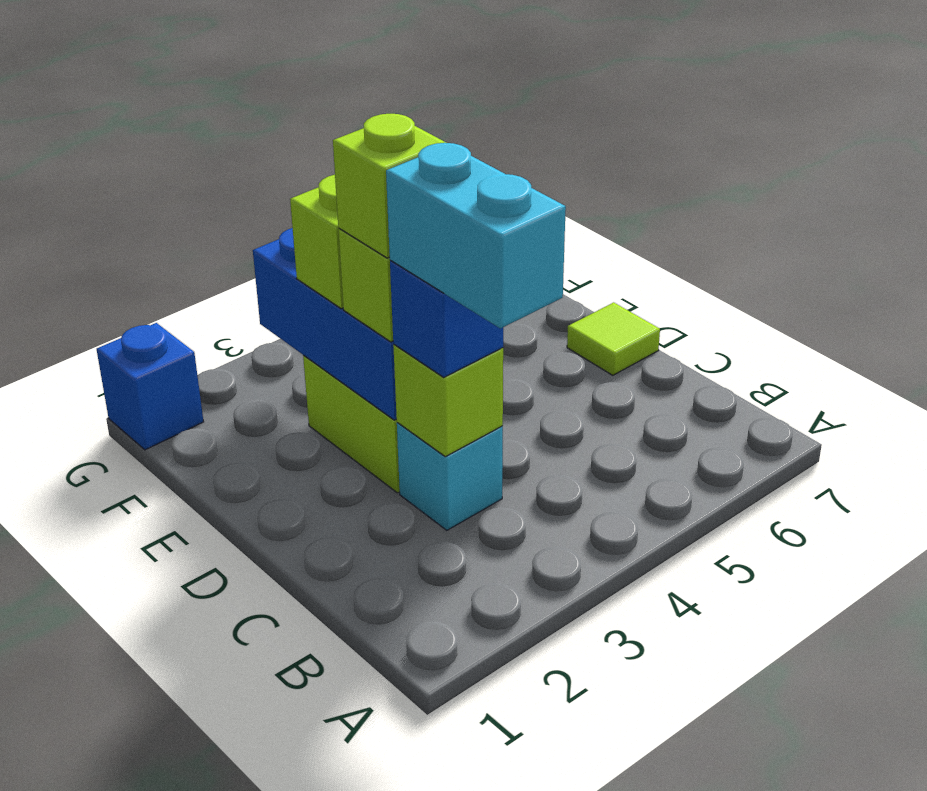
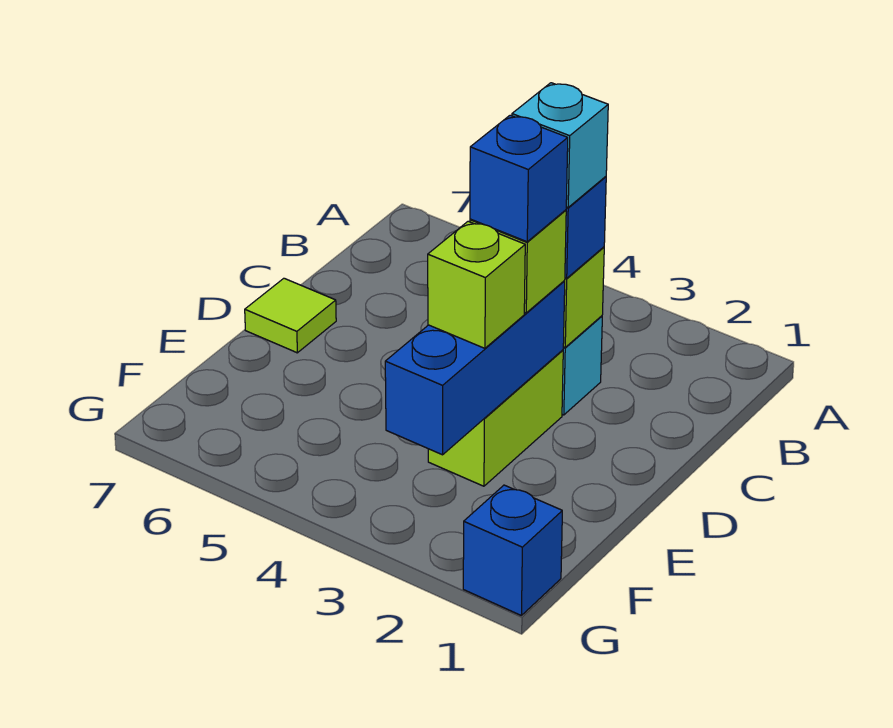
cyan brick B3:C3 level 4 -> cyan brick C3 level 4
lime brick D3 level 4 -> blue brick D3 level 4

